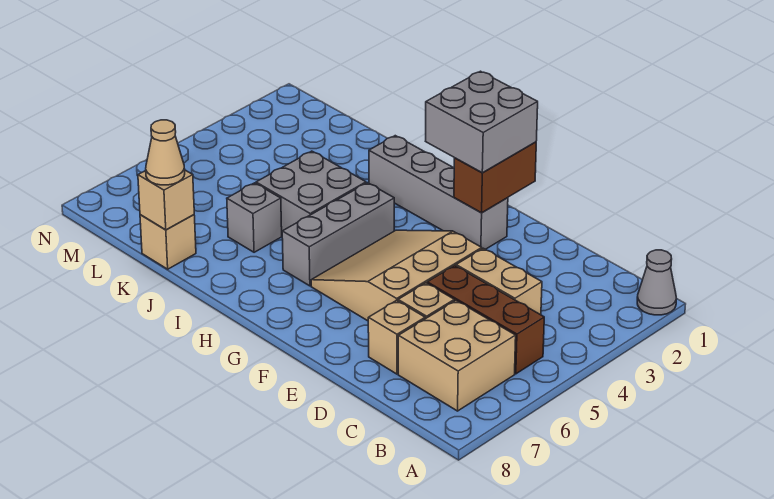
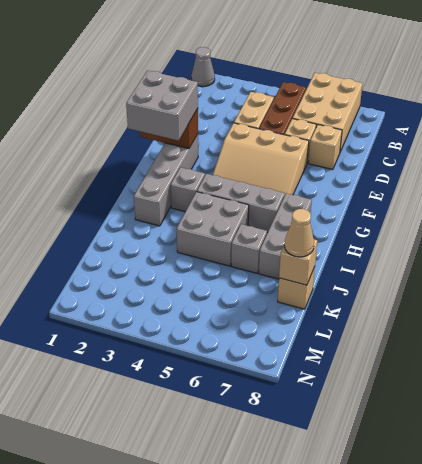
tan brick B6:C7 level 1 -> tan brick A6:C7 level 1
none -> grey brick H3 level 1
none -> grey brick H7:J7 level 1

